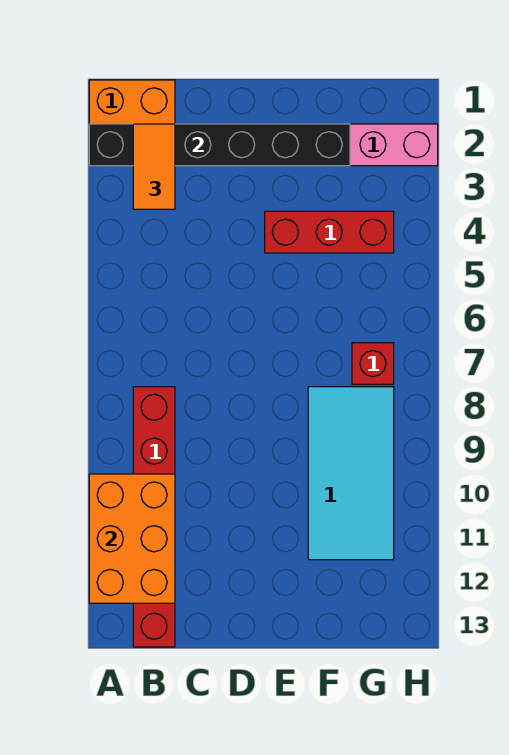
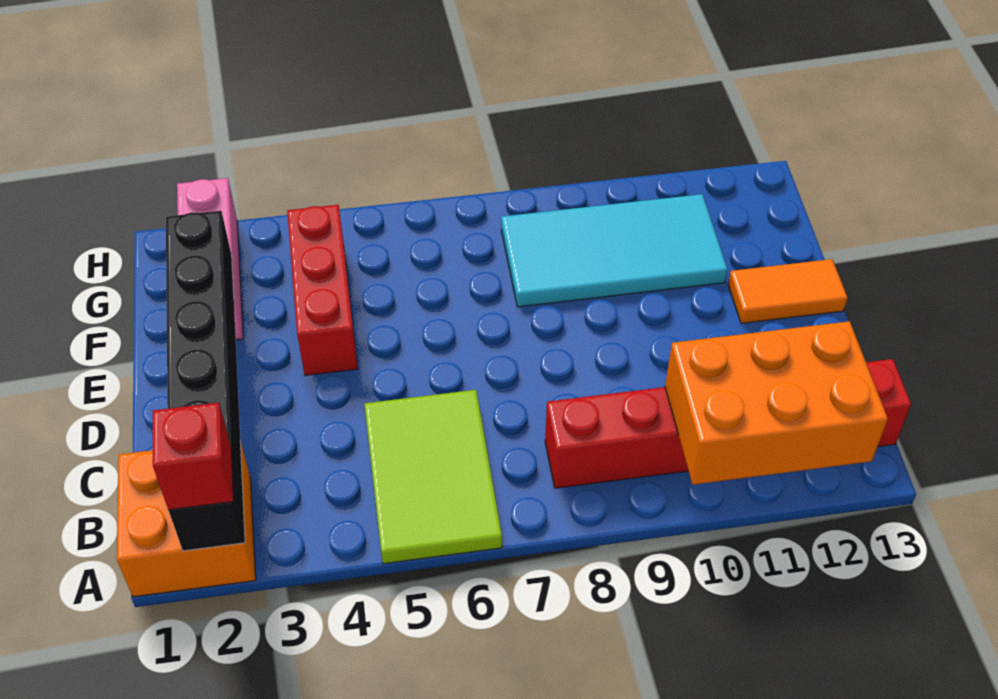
none -> lime tile A5:C6 level 1
orange tile B2:B3 level 3 -> orange tile E12:E13 level 1
red brick G7 level 1 -> red brick A2 level 3

